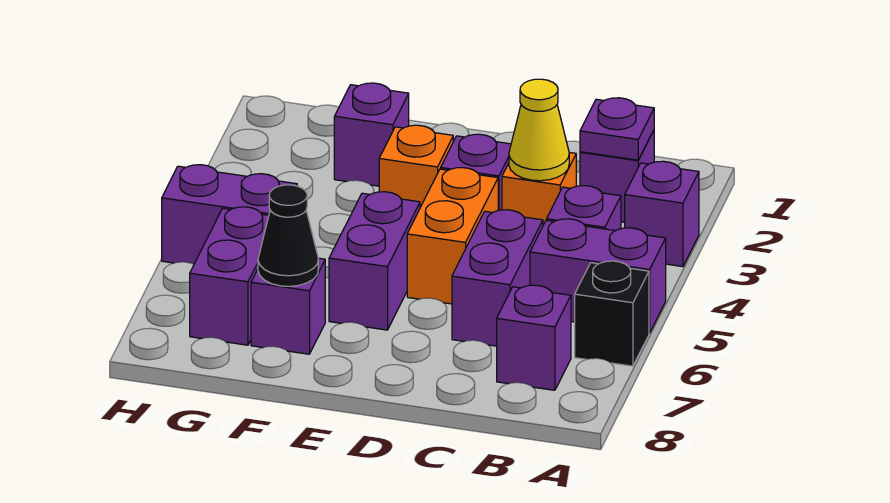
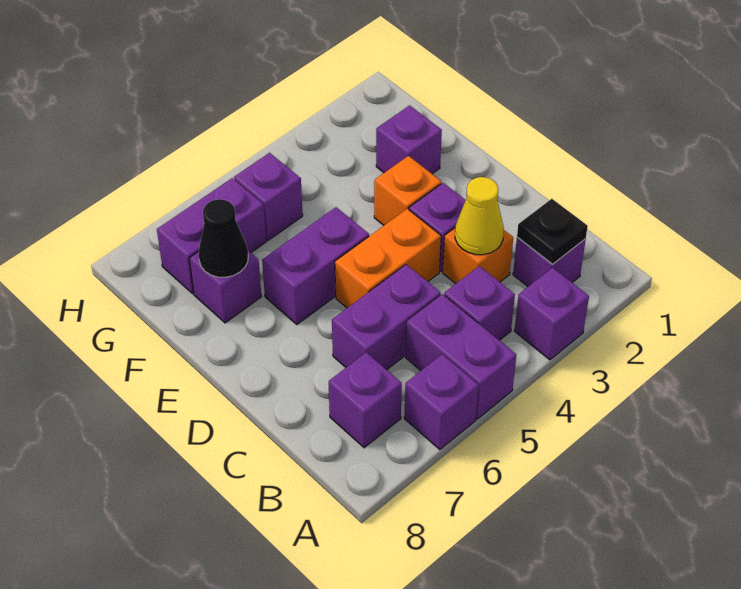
black brick A6 level 1 -> purple brick A6 level 1
purple plate B2 level 2 -> black plate B2 level 2
purple brick G5:H5 level 1 -> purple brick G5 level 1

